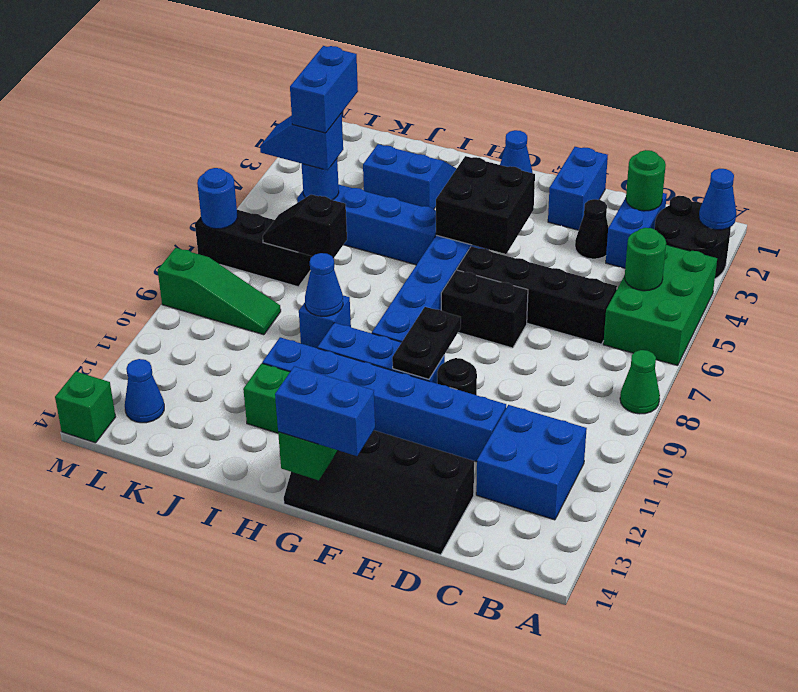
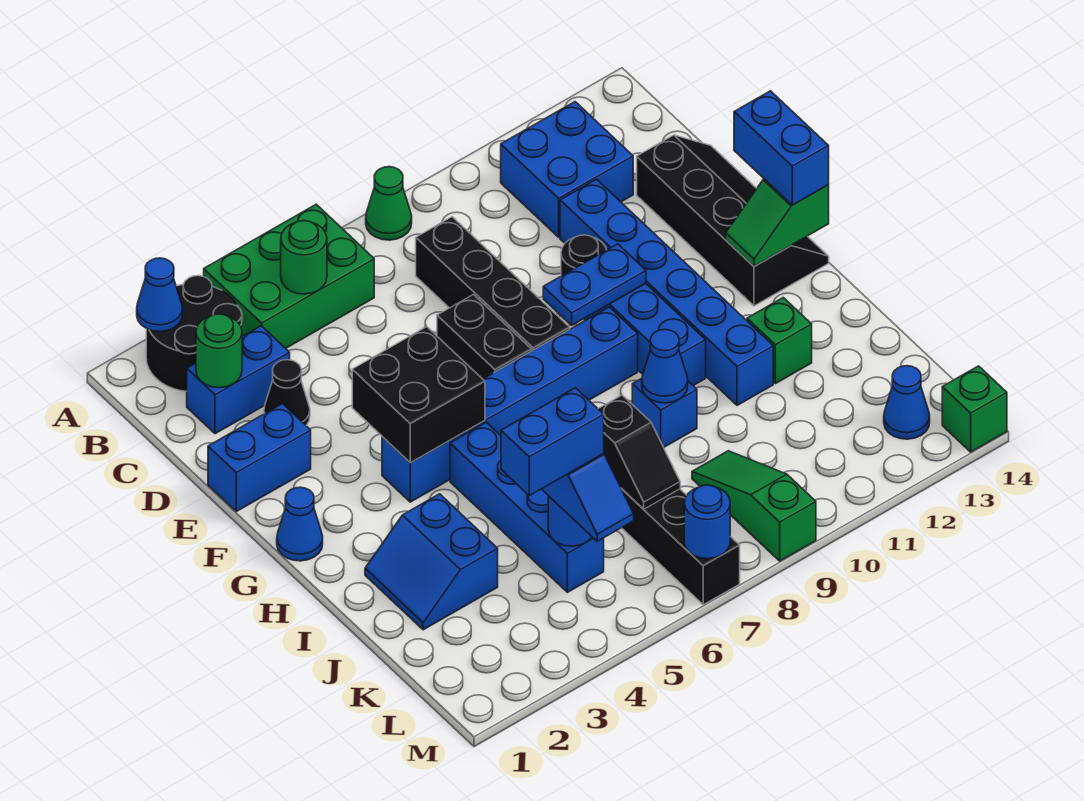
black brick C6:F6 level 1 -> black brick C8:F8 level 1
black plate F9:F10 level 2 -> blue plate F9:F10 level 2

